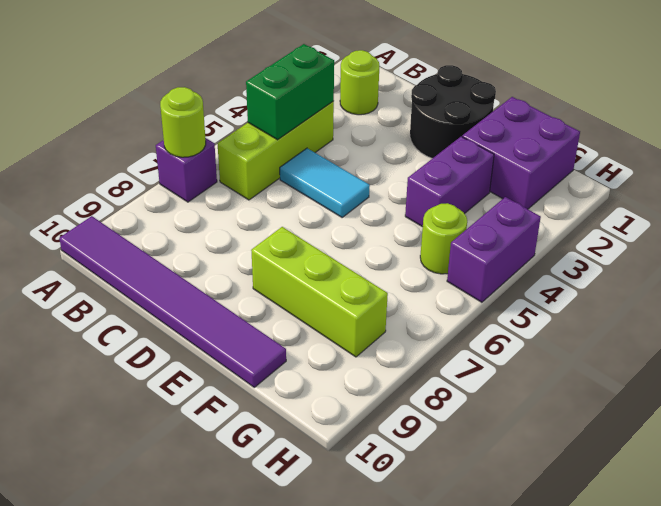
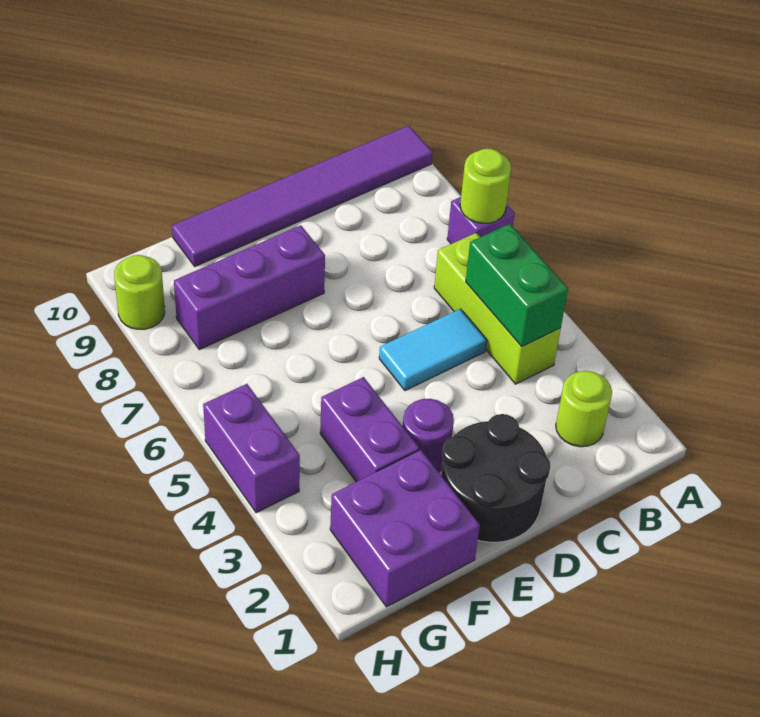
none -> purple round brick E3 level 1
lime brick E8:G8 level 1 -> purple brick E8:G8 level 1
lime round brick G5 level 1 -> lime round brick H9 level 1

